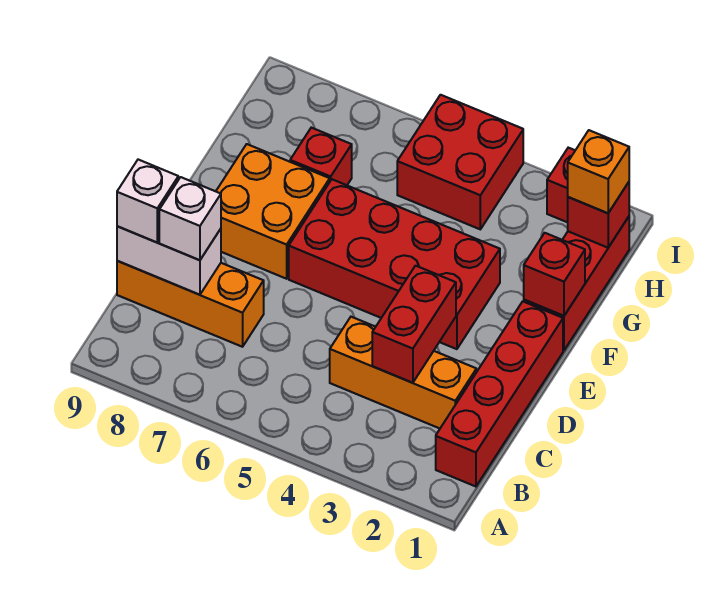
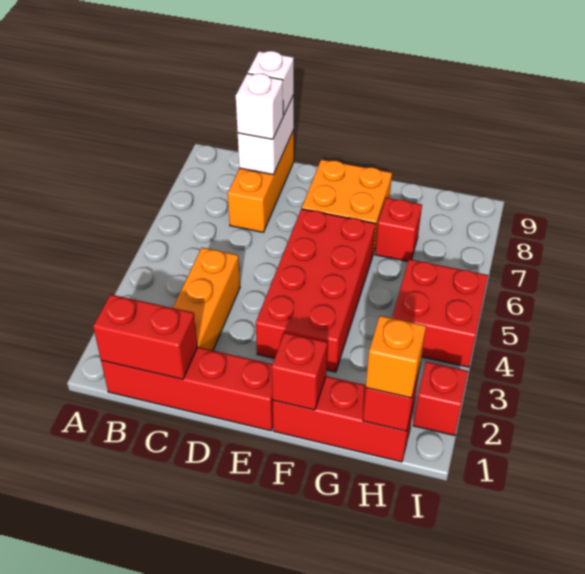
red brick C3:D3 level 2 -> red brick B1:C1 level 2

